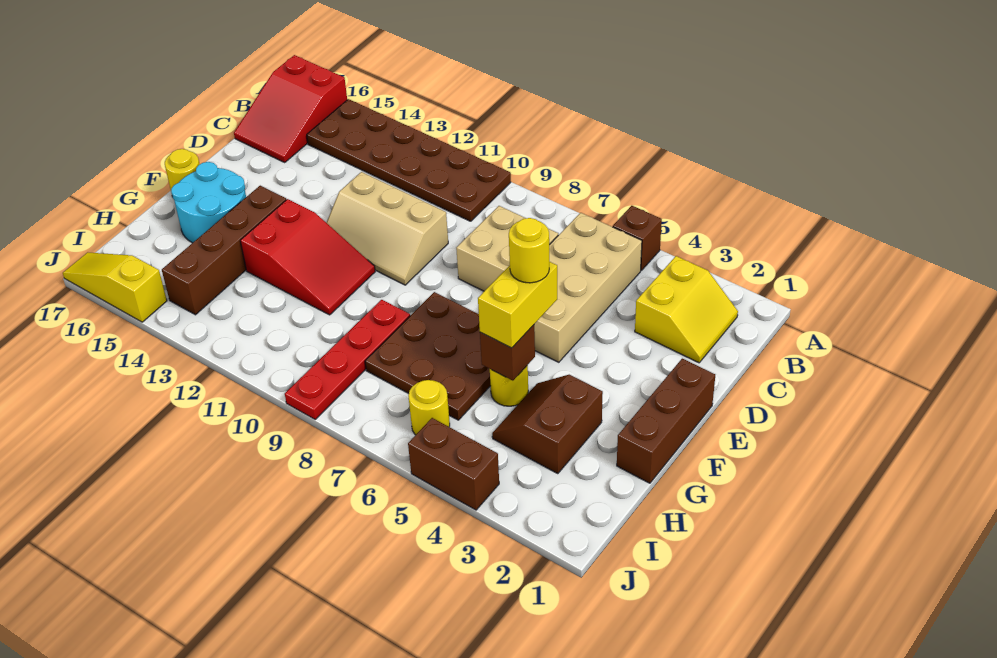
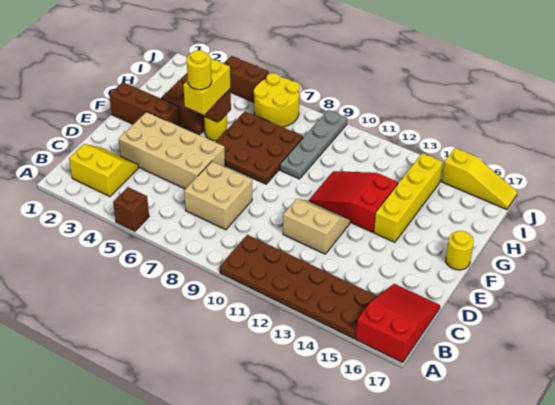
yellow slope B2:C3 level 1 top 3 -> yellow slope B2:C3 level 1 top B
tan brick B5:E6 level 1 -> tan brick D3:E6 level 1
tan slope D10:E12 level 1 top D -> tan slope D11:E12 level 1 top D
brown brick E1:G1 level 1 -> brown brick F1:F3 level 1
brown brick F14:I14 level 1 -> yellow brick F14:I14 level 1
cyan round brick F15:G16 level 1 -> none
red plate G9:J9 level 1 -> grey plate G9:J9 level 1
yellow round brick I6 level 1 -> yellow round brick I6:J7 level 1

